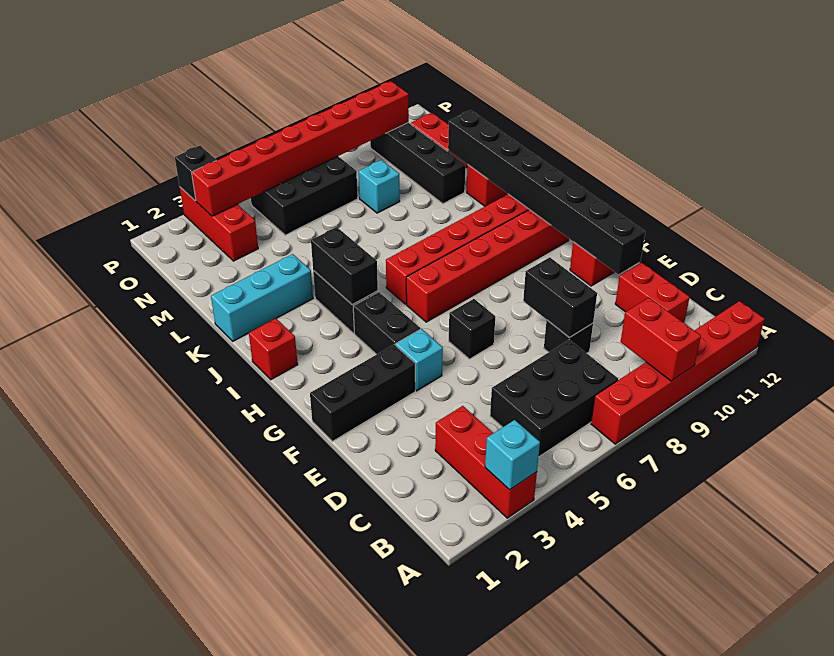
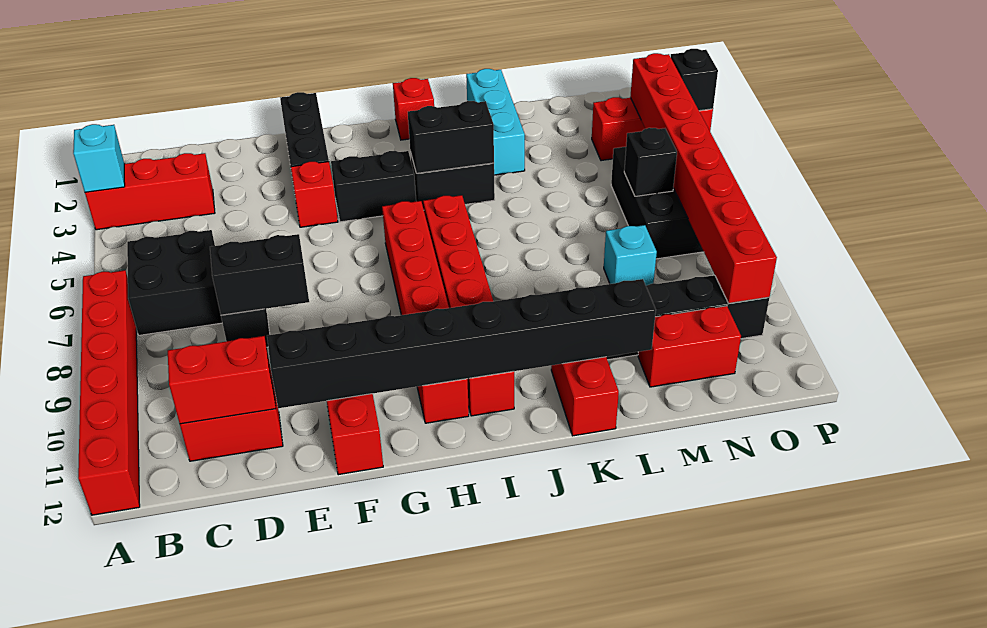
red brick A9:B9 level 2 -> red brick C11:D11 level 2
black brick B5:C7 level 1 -> black brick B6:C7 level 1
cyan brick F4 level 1 -> red brick F4 level 1
black brick F6 level 1 -> black brick N6 level 2

